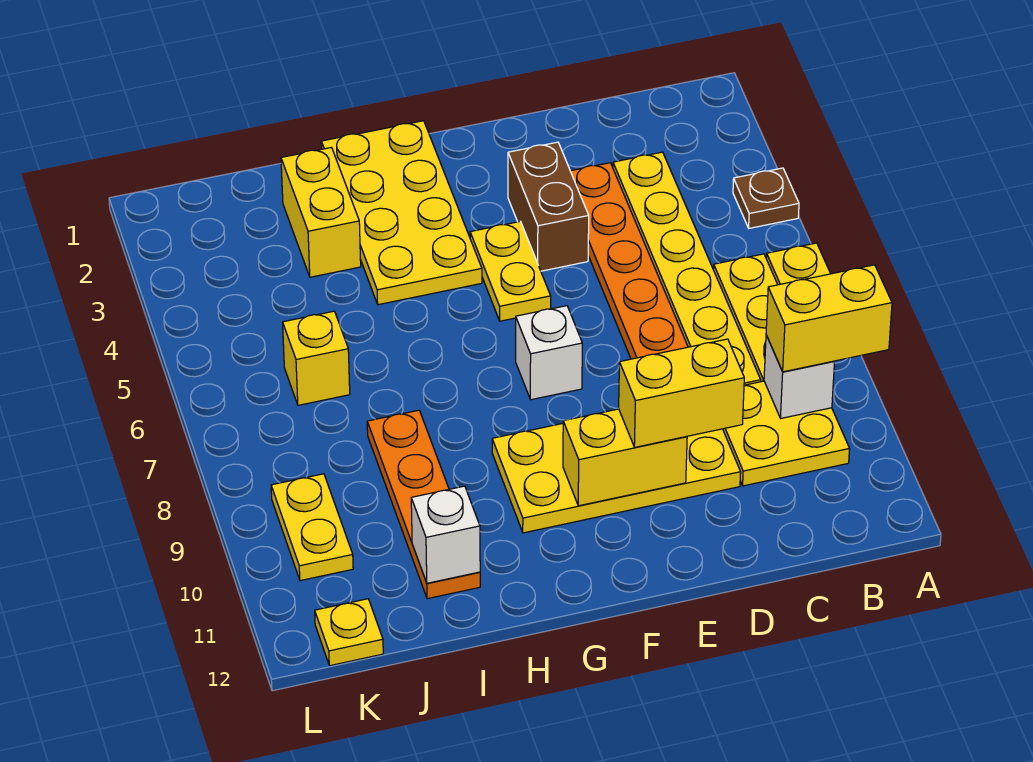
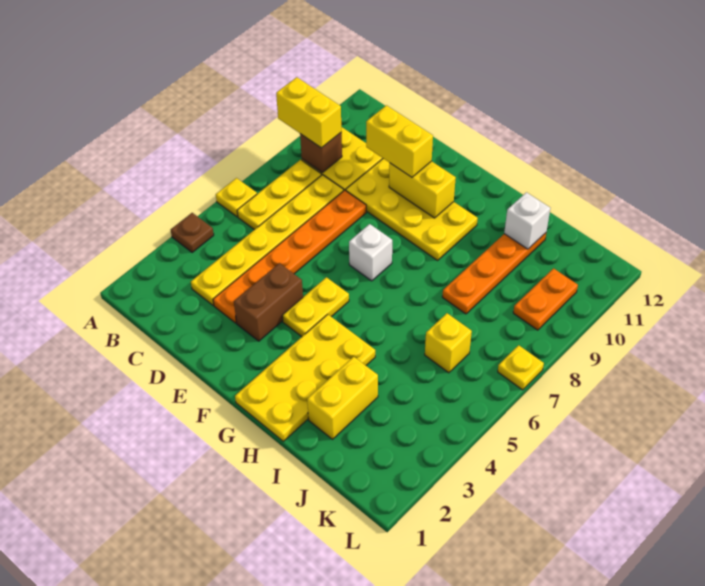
white brick B9 level 2 -> brown brick B9 level 2
yellow plate K9:K10 level 1 -> orange plate K9:K10 level 1
yellow plate K12 level 1 -> yellow plate L7 level 1

